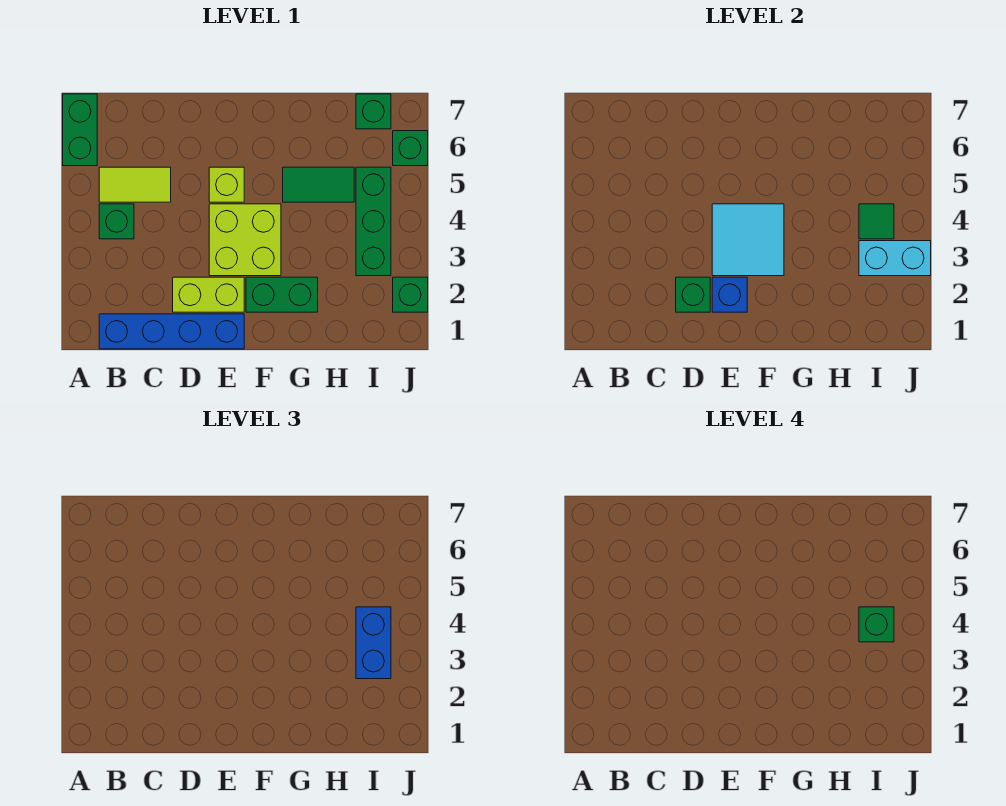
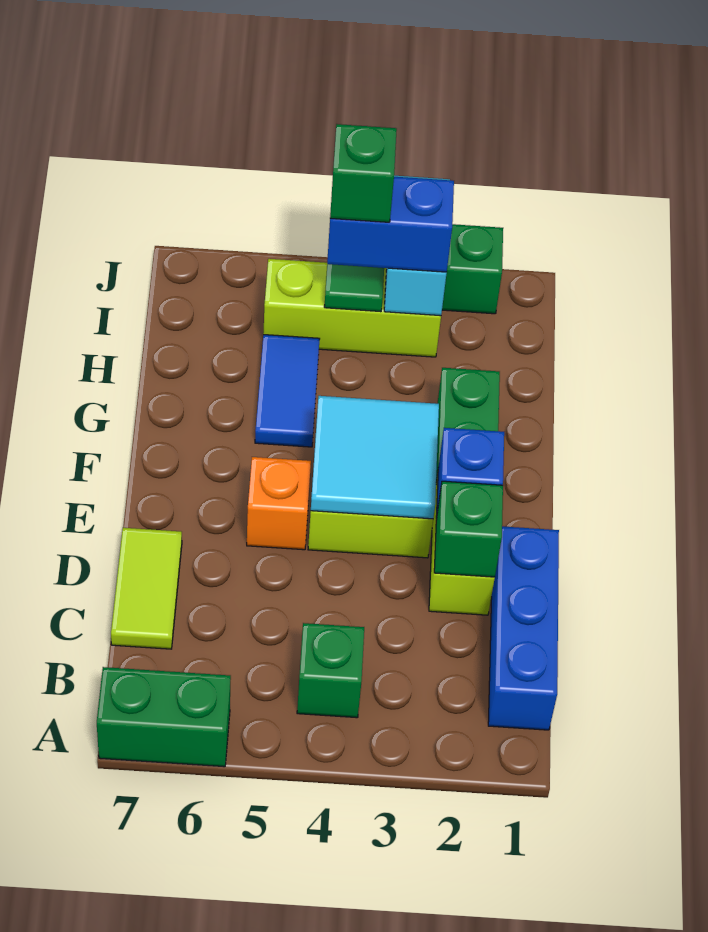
blue brick B1:E1 level 1 -> blue brick B1:D1 level 1
lime tile B5:C5 level 1 -> lime tile C7:D7 level 1
lime brick E5 level 1 -> orange brick E5 level 1
green tile G5:H5 level 1 -> blue tile G5:H5 level 1
green brick I3:I5 level 1 -> lime brick I3:I5 level 1
green brick I7 level 1 -> none
green brick J6 level 1 -> none

